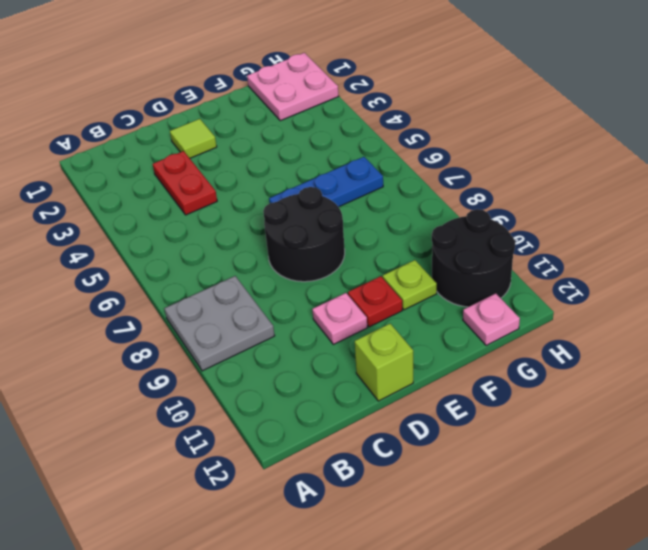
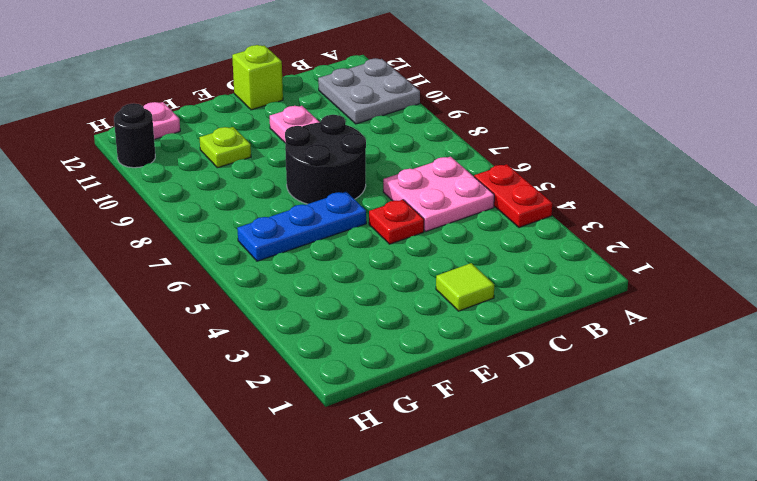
grey plate A8:B9 level 1 -> grey plate A10:B11 level 1
red plate C3:C4 level 1 -> red plate A4:A5 level 1
red plate E10 level 1 -> red plate D5 level 1
pink plate G1:H2 level 1 -> pink plate B5:C6 level 1
black round brick G10:H11 level 1 -> black round brick H11 level 1

